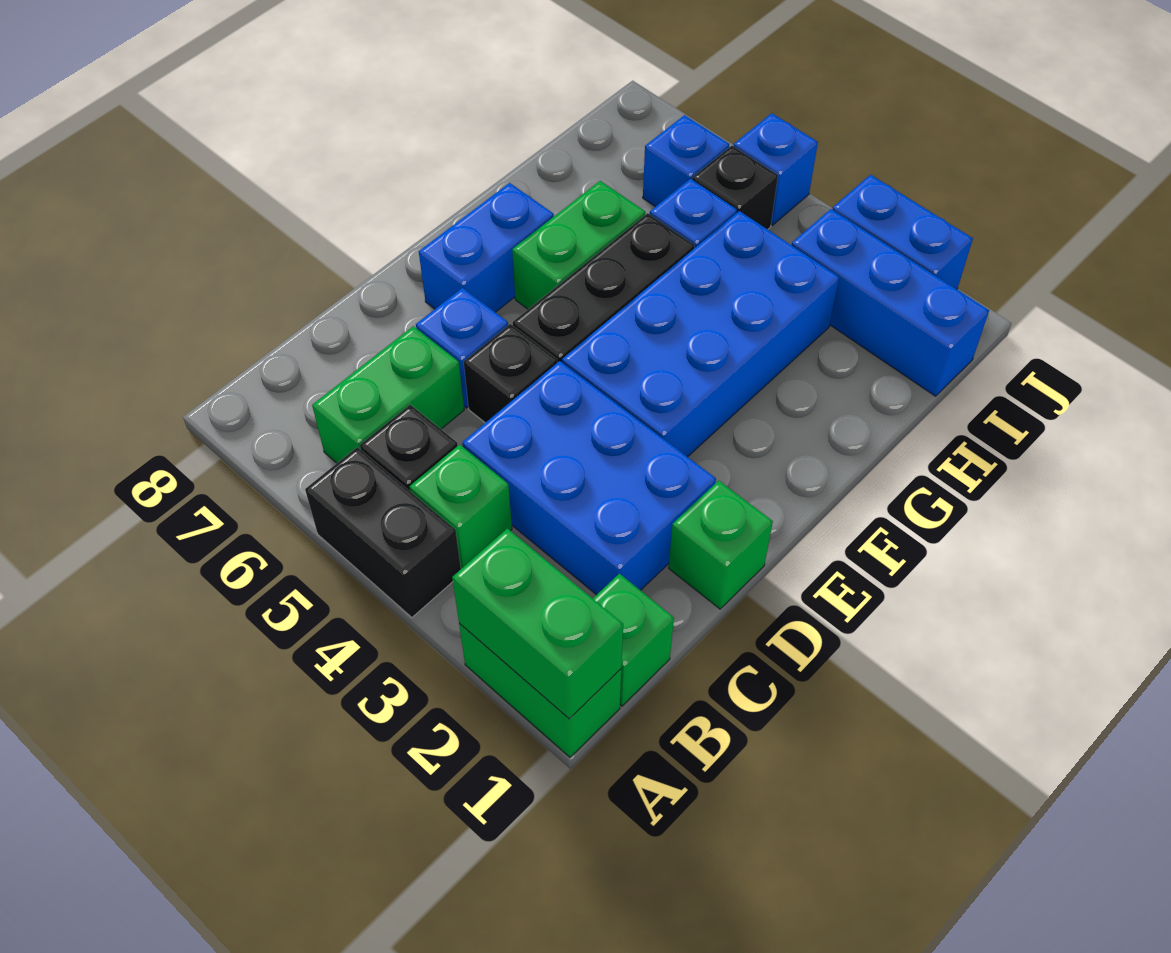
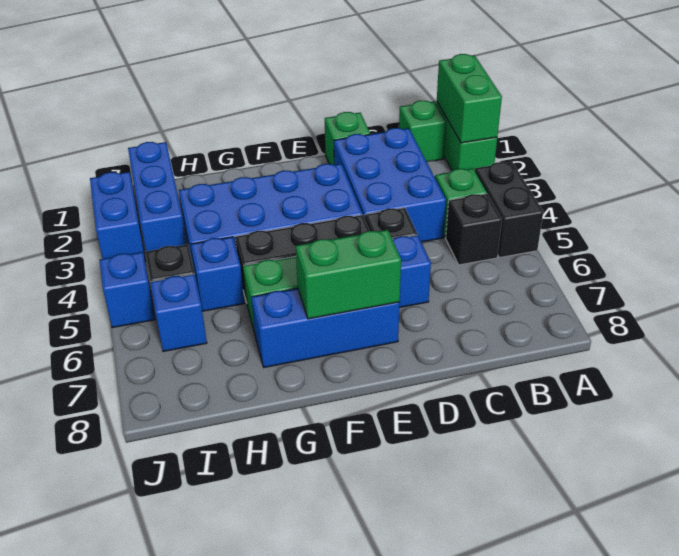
green brick B6:C6 level 1 -> green brick E7:F7 level 2
blue brick E7:F7 level 1 -> blue brick E7:G7 level 1

